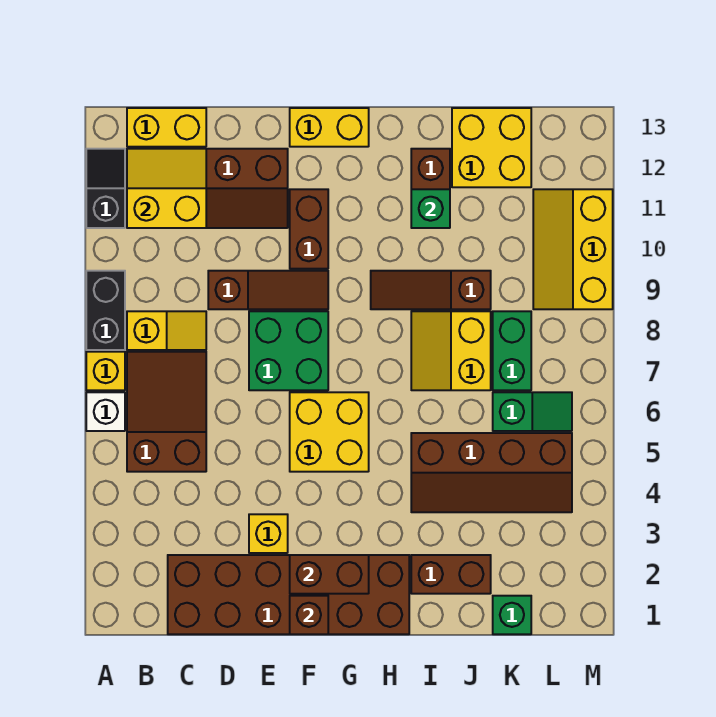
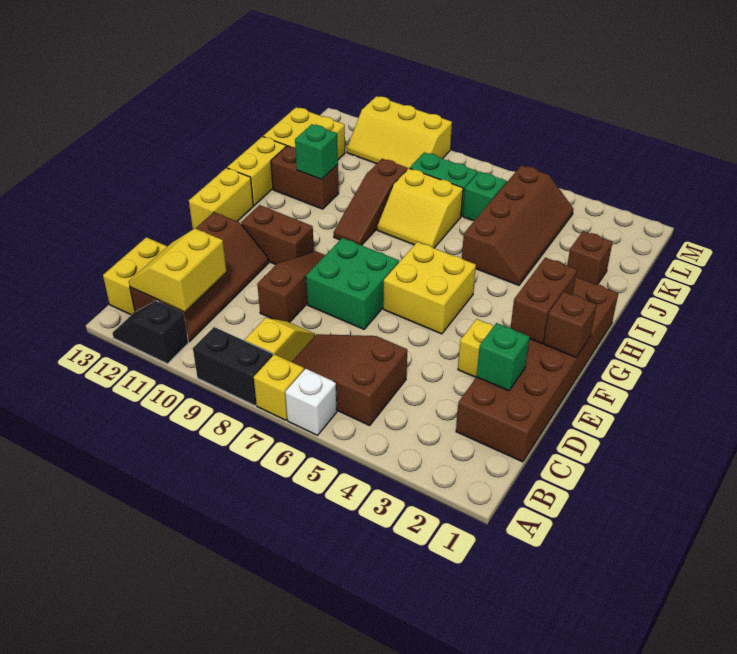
none -> yellow brick H13:I13 level 1
brown brick I2:J2 level 1 -> brown brick J2 level 1
green brick K1 level 1 -> green brick D2 level 2

